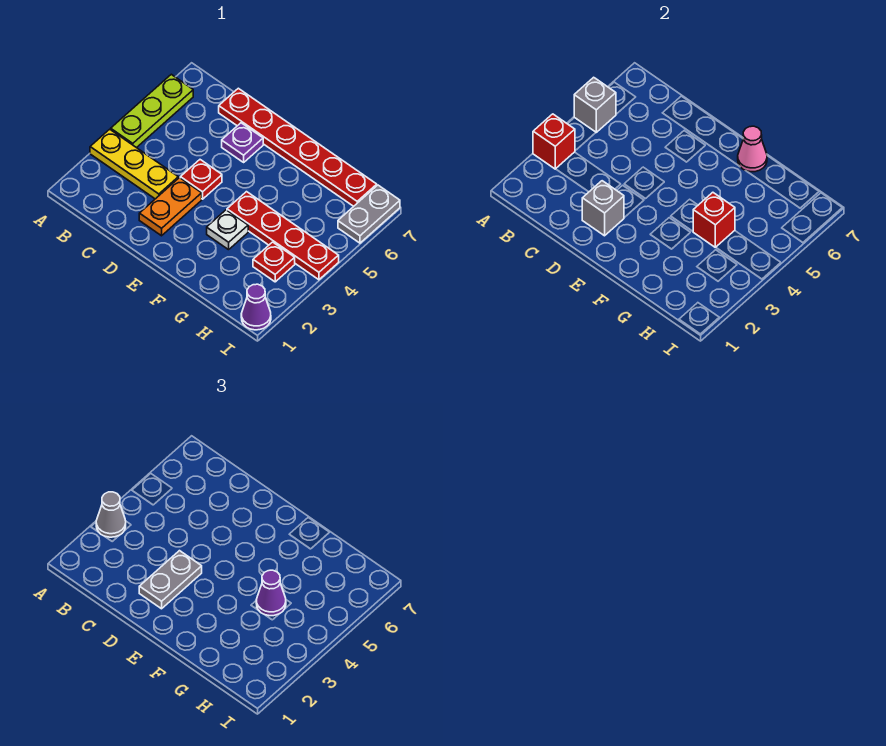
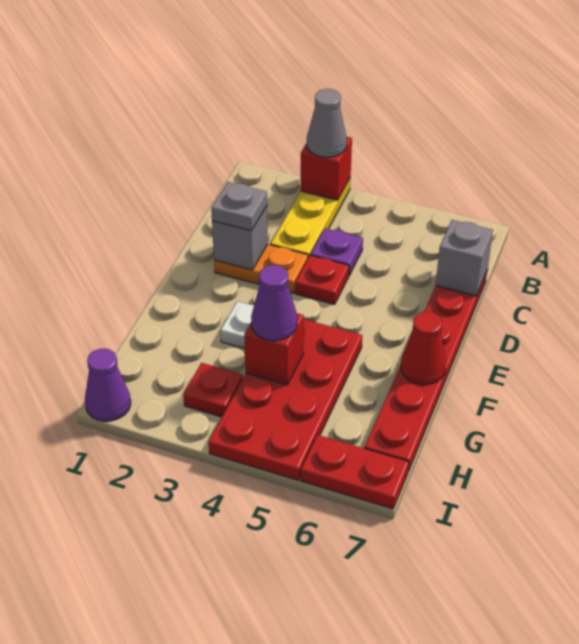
lime plate A4:A6 level 1 -> none
grey brick A5 level 2 -> grey brick C7 level 2
grey plate D2:D3 level 3 -> grey plate D2 level 3
purple plate D6 level 1 -> purple plate C4 level 1
red plate F4:I4 level 1 -> red plate F4:I5 level 1
pink cone F7 level 2 -> red cone F7 level 2
grey plate I6:I7 level 1 -> red plate I6:I7 level 1

